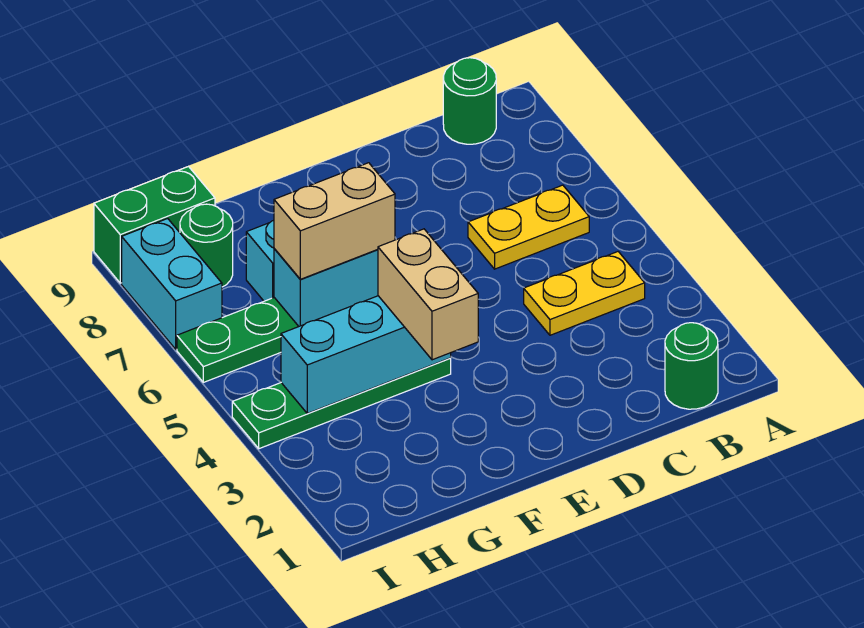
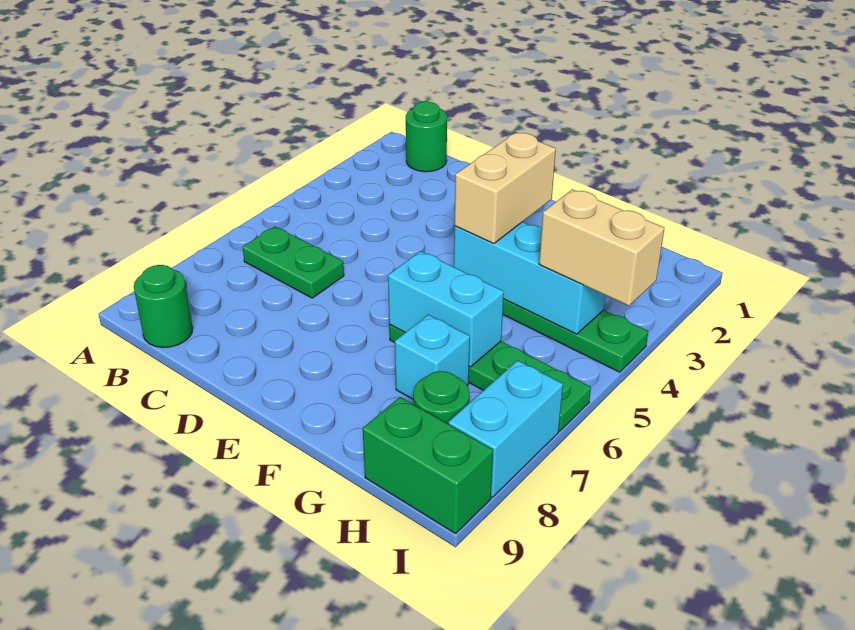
yellow plate B4:C4 level 1 -> none
yellow plate B6:C6 level 1 -> green plate B6:C6 level 1
tan brick F6:G6 level 3 -> tan brick H4:I4 level 3

